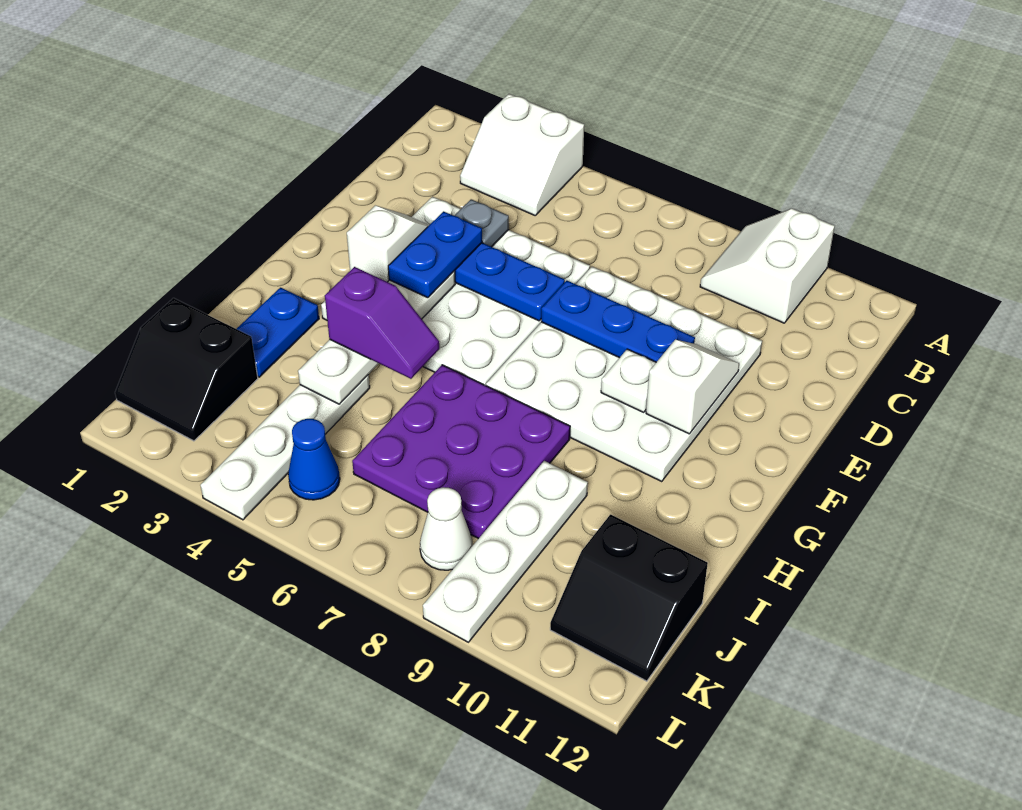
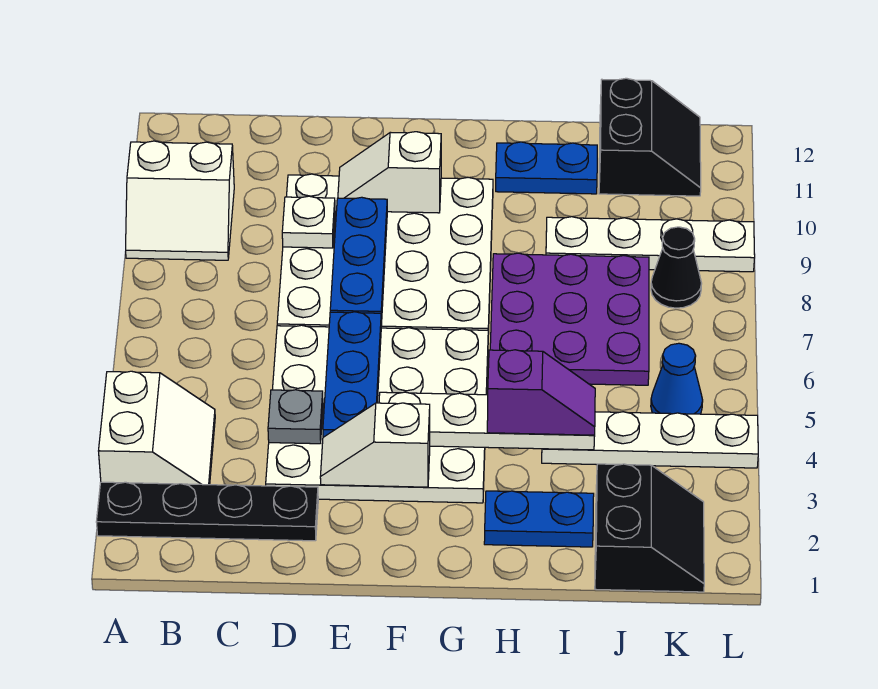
none -> black plate A2:D2 level 1
blue plate E4:F4 level 3 -> blue plate H11:I11 level 1
white plate F9 level 2 -> white plate D9 level 2
purple slope H4:H5 level 3 top 4 -> purple slope H4:I4 level 3 top H
white cone K8 level 1 -> black cone K8 level 1

